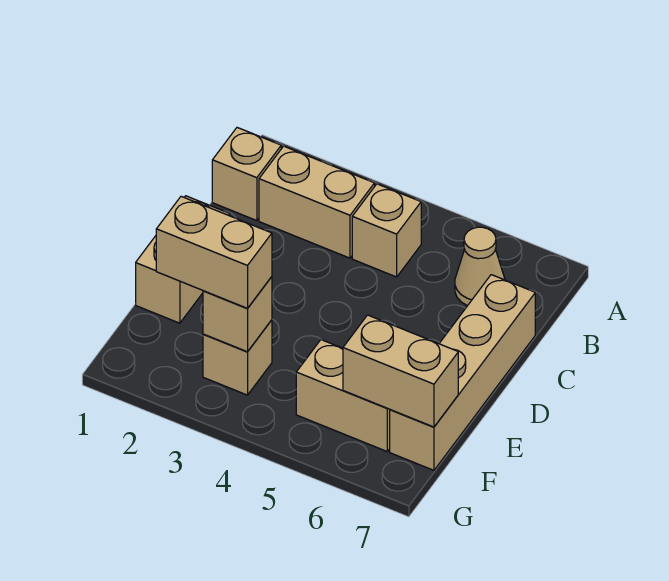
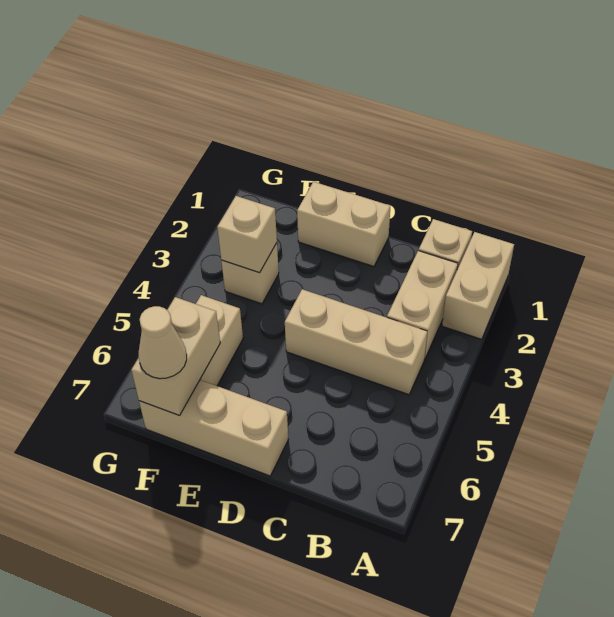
tan brick B4 level 1 -> tan brick B4:D4 level 1
tan cone B6 level 1 -> tan cone F7 level 3
tan brick C7:F7 level 1 -> tan brick D7:F7 level 1
tan brick F2:F3 level 3 -> tan brick A1:A2 level 1

